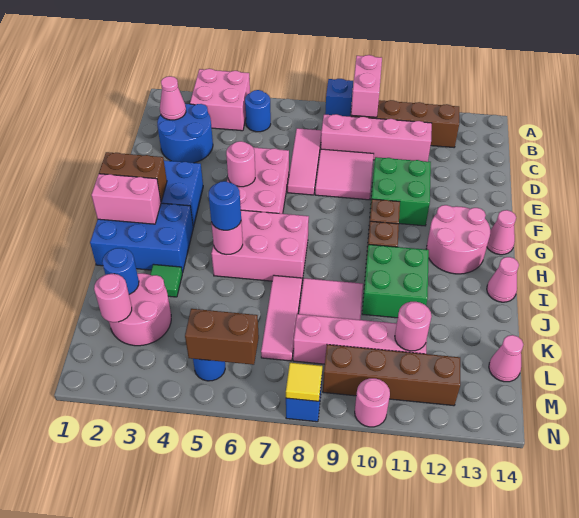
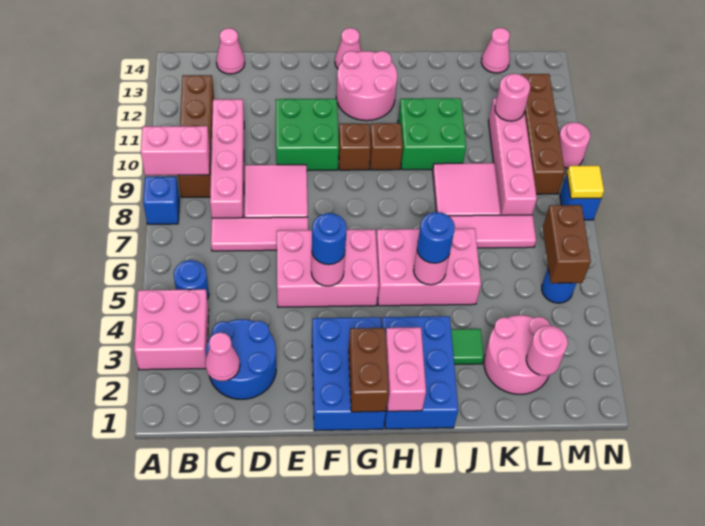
pink brick H5:I7 level 1 -> pink brick H5:J6 level 1
pink cone I14 level 1 -> pink cone C14 level 1
blue round brick K2 level 2 -> blue round brick F5 level 3

